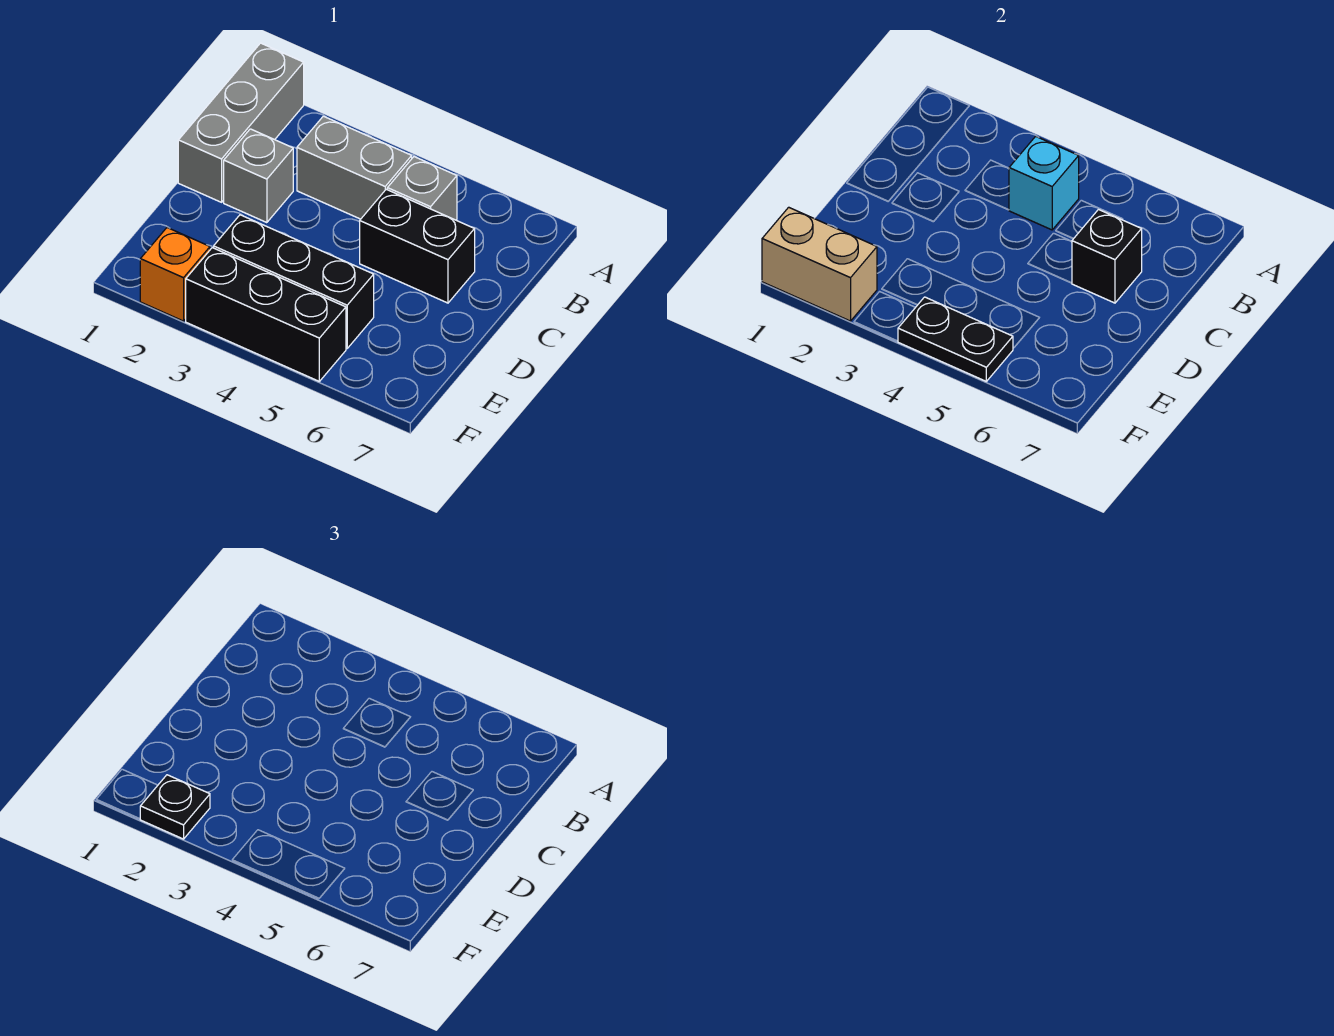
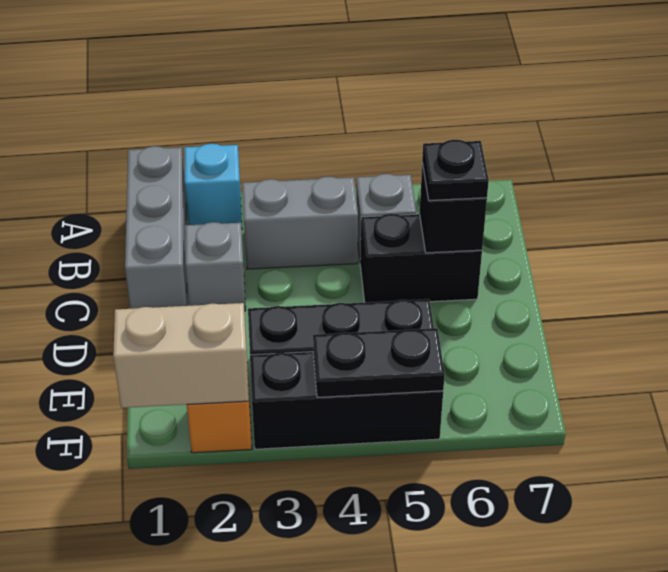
cyan brick B4 level 2 -> cyan brick A2 level 1
black plate F2 level 3 -> black plate C6 level 3

